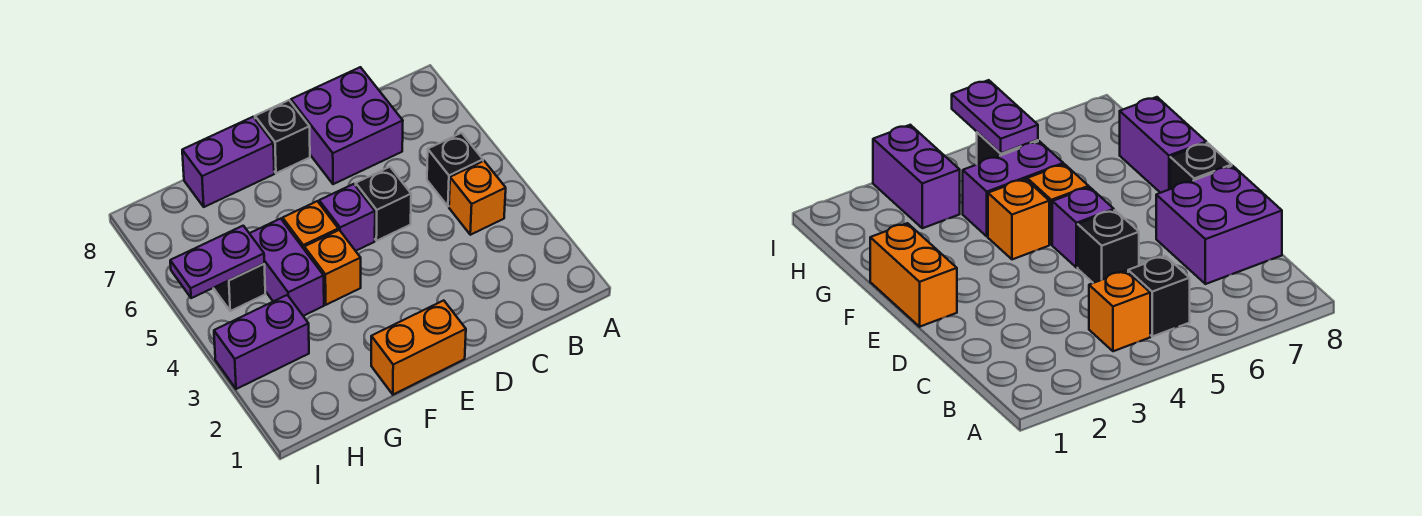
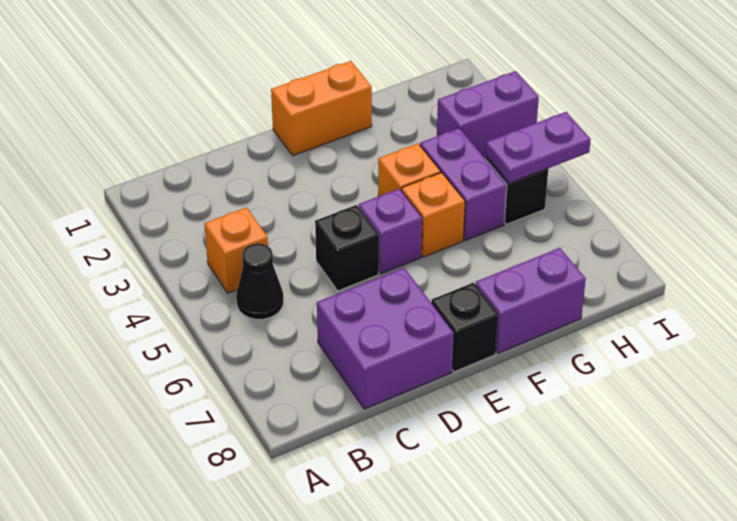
black brick B5 level 1 -> black cone B5 level 1

